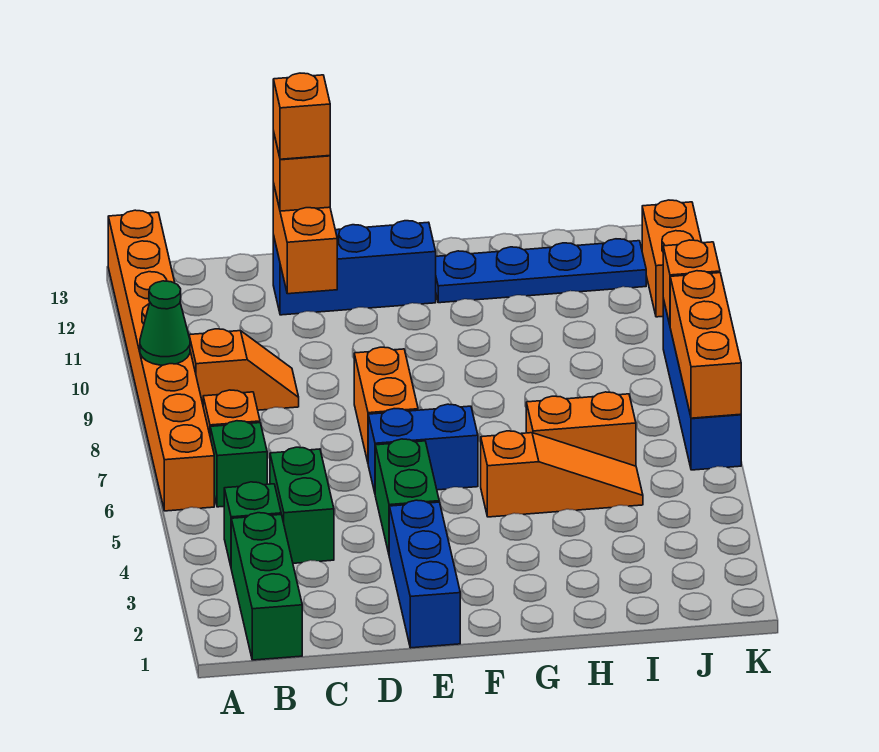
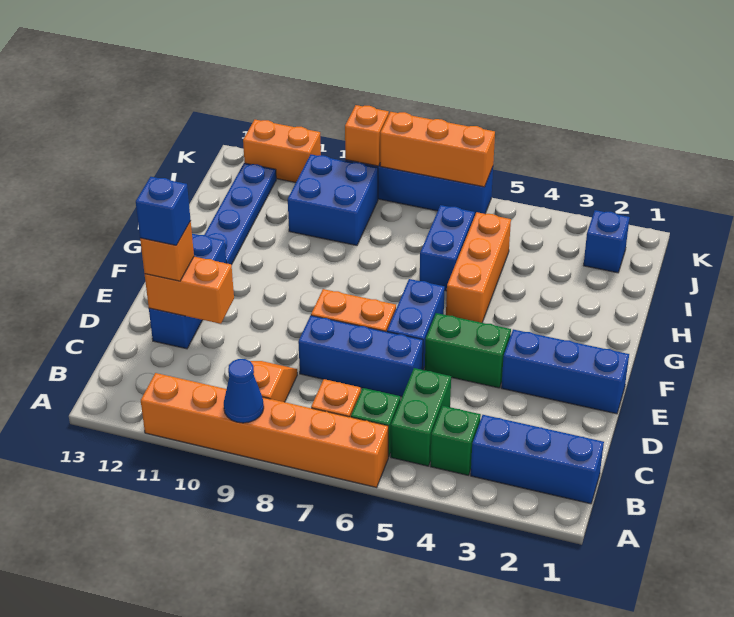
orange brick A6:A13 level 1 -> orange brick A6:A11 level 1
green cone A9 level 2 -> blue cone A9 level 2
green brick B1:B3 level 1 -> blue brick B1:B3 level 1
green brick C4:C5 level 1 -> green brick B5:C5 level 1
none -> blue brick D6:D8 level 1
orange brick D12 level 4 -> blue brick D12 level 4
orange slope G5:I5 level 1 top G -> orange brick G5:I5 level 1
orange brick H6:I6 level 1 -> blue brick H6:I6 level 1
none -> blue brick I9:J10 level 1
none -> blue brick J2 level 1

